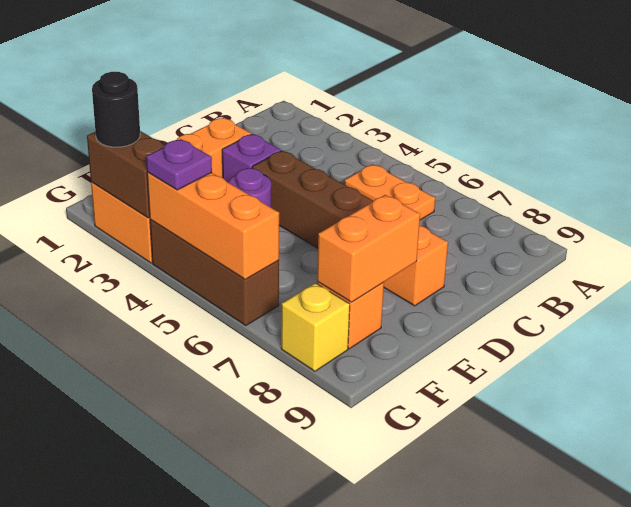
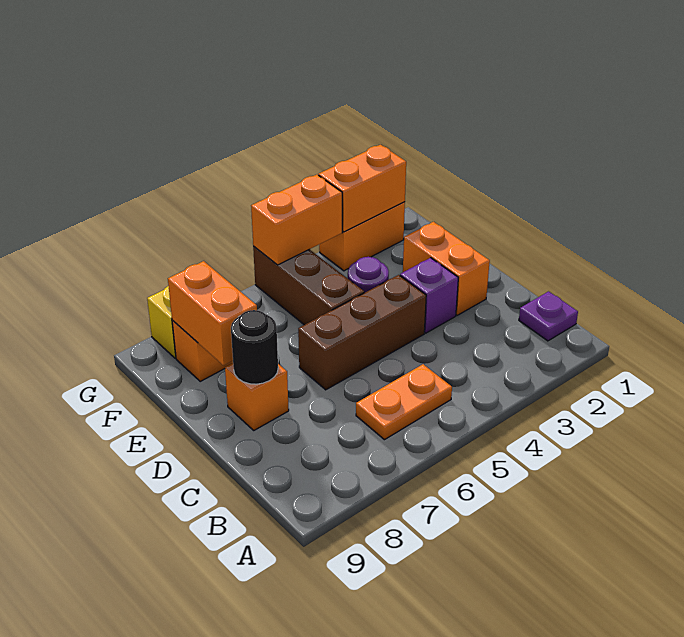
brown brick G2:G3 level 2 -> orange brick G2:G3 level 2
black round brick G2 level 3 -> black round brick D8 level 2
brown brick G4:G6 level 1 -> brown brick E5:G5 level 1
orange brick G4:G6 level 2 -> orange brick G4:G5 level 2
purple plate G4 level 3 -> purple plate B1 level 1

